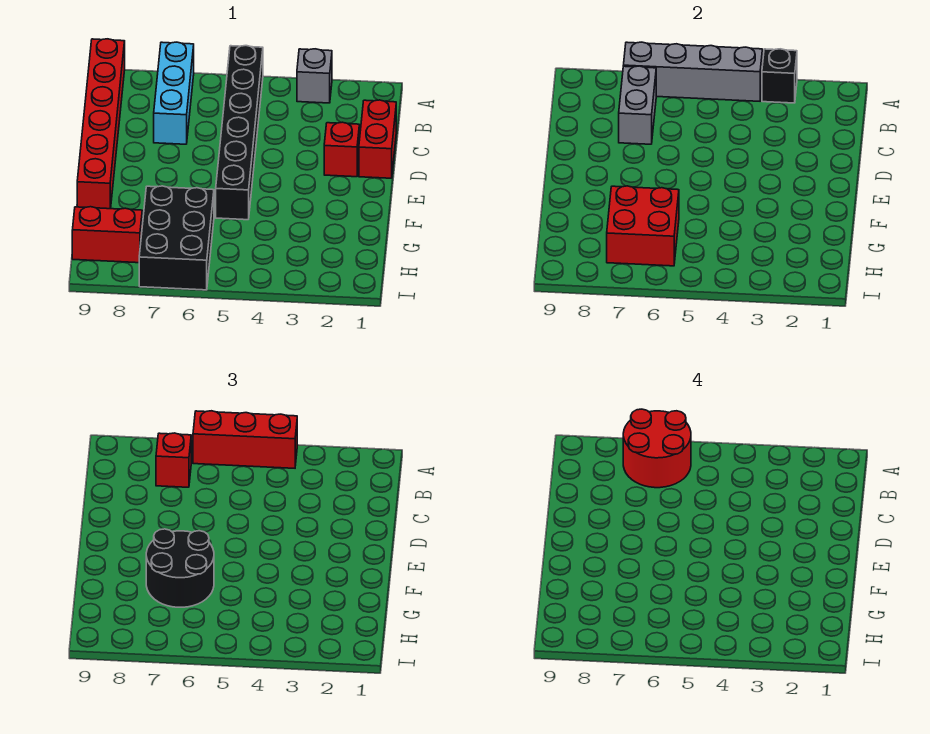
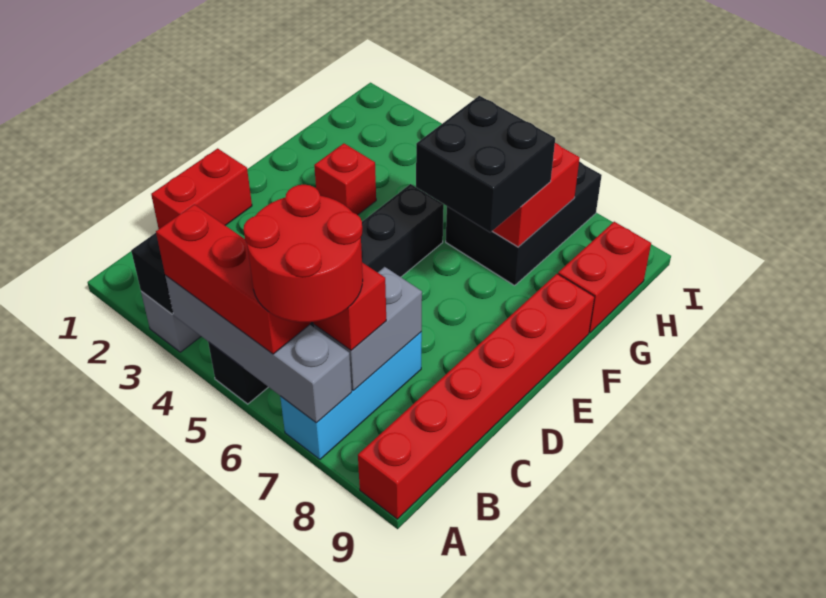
red brick D2 level 1 -> red brick F3 level 1
black round brick F6:G7 level 3 -> black brick F6:G7 level 3
red brick H8:H9 level 1 -> red brick G9:H9 level 1

